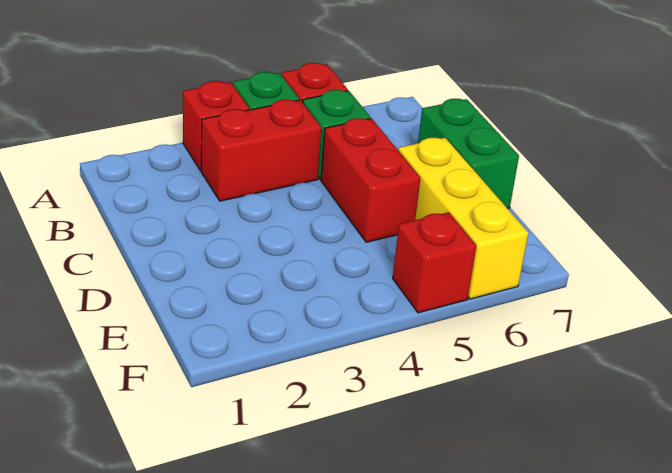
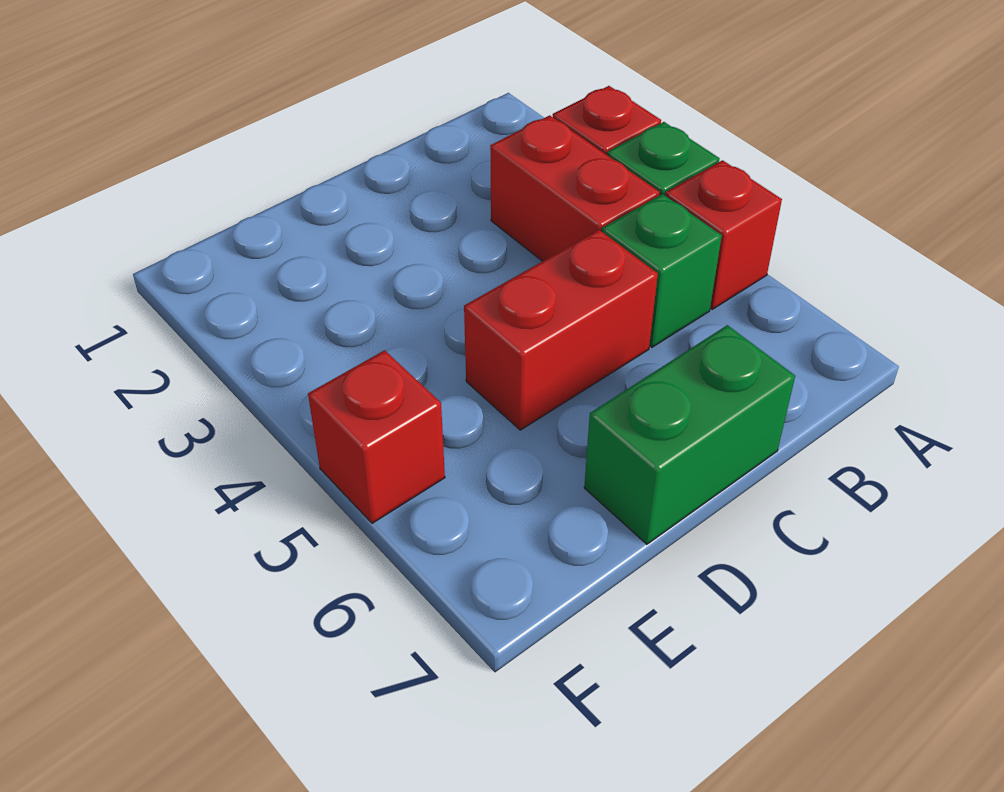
yellow brick D6:F6 level 1 -> none

